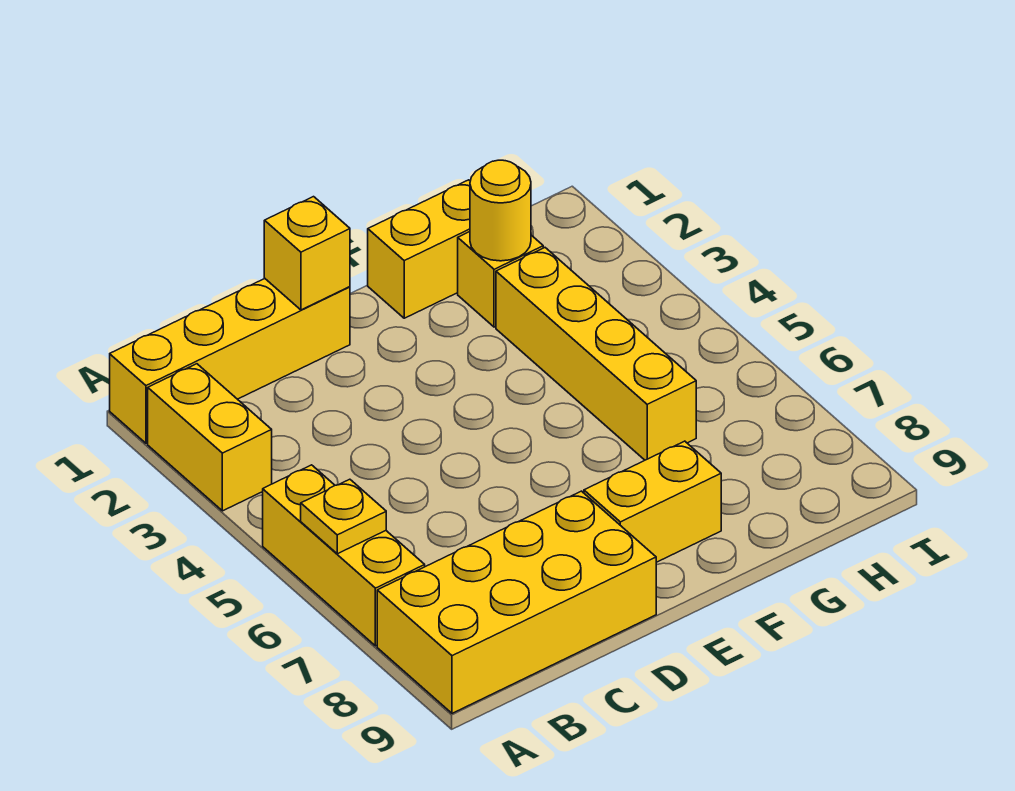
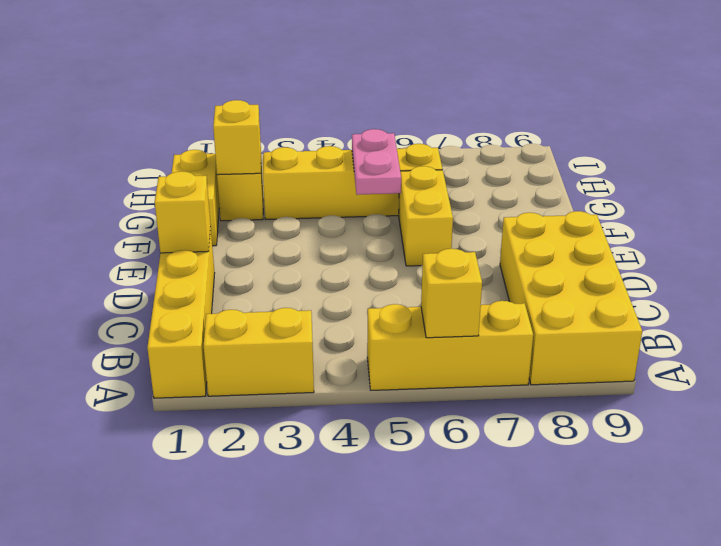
yellow plate A6 level 2 -> yellow brick A6 level 2
yellow brick E8:F8 level 1 -> yellow brick E6:F6 level 1
none -> pink plate F5:G5 level 2
yellow round brick G2 level 2 -> yellow brick G2 level 2

